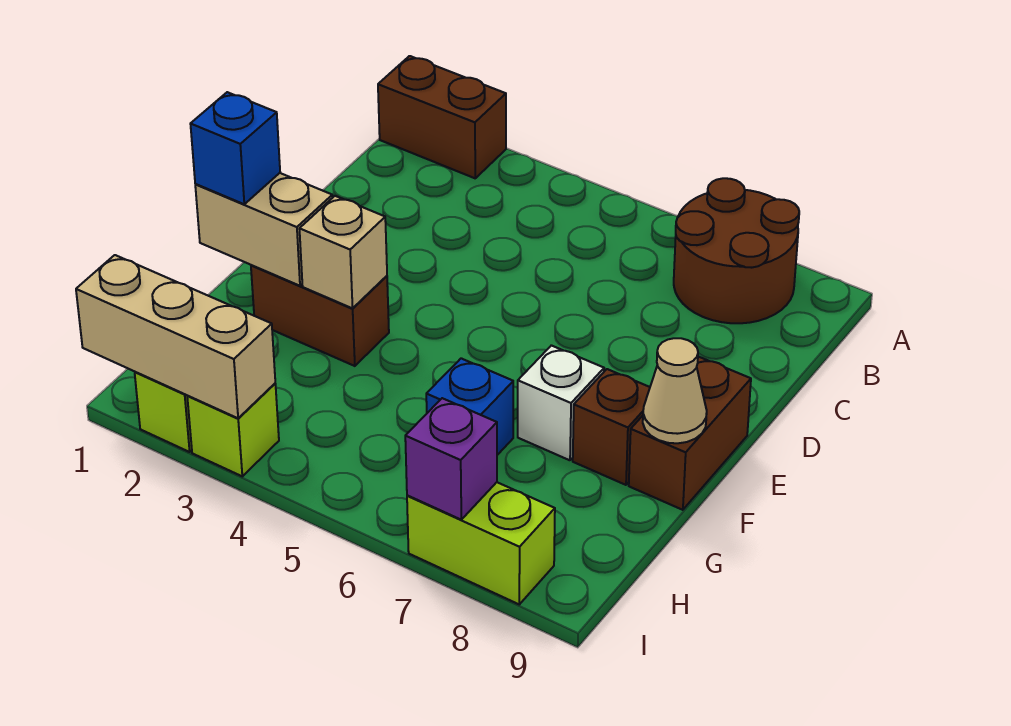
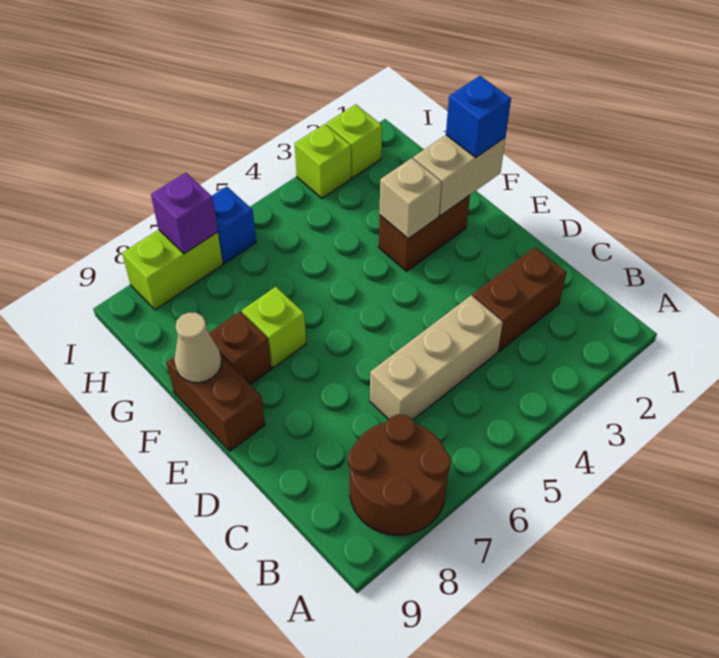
brown brick A1:A2 level 1 -> brown brick C2:C3 level 1
white brick F7 level 1 -> lime brick F7 level 1
blue brick G6 level 1 -> blue brick I6 level 1
tan brick I1:I3 level 2 -> tan brick C4:C6 level 1

